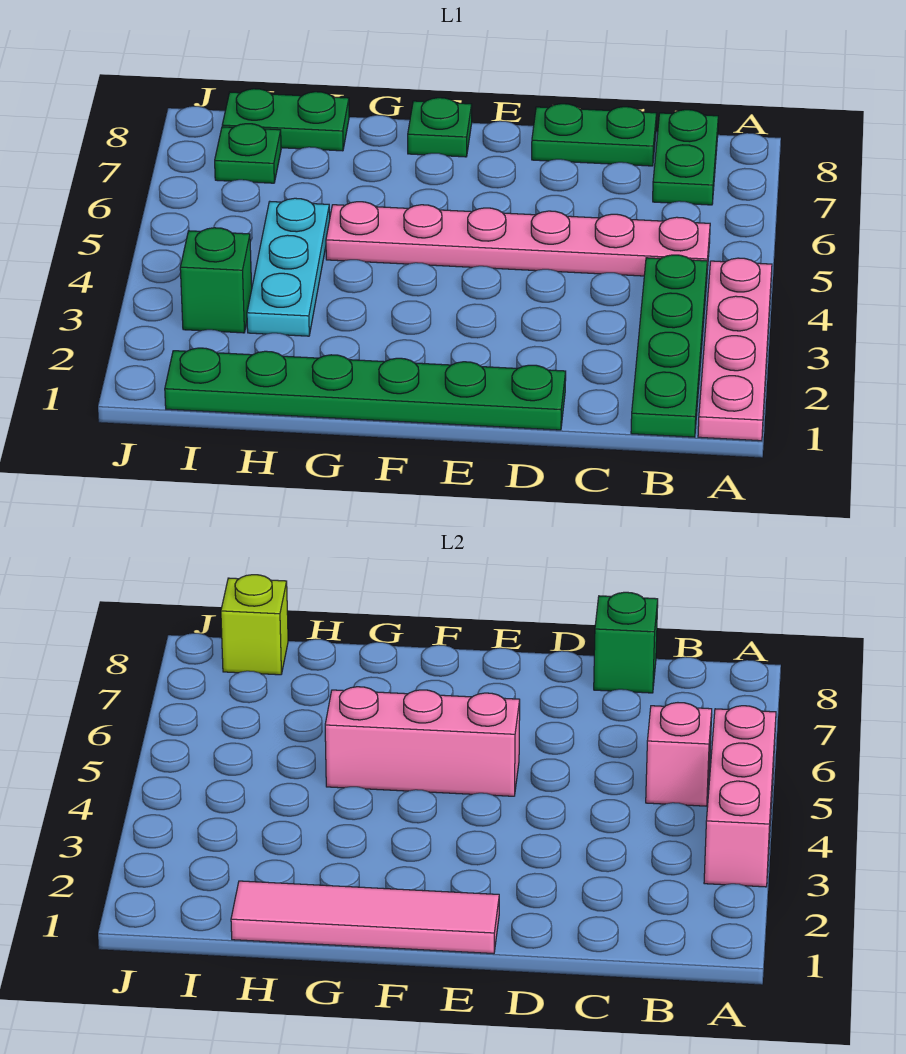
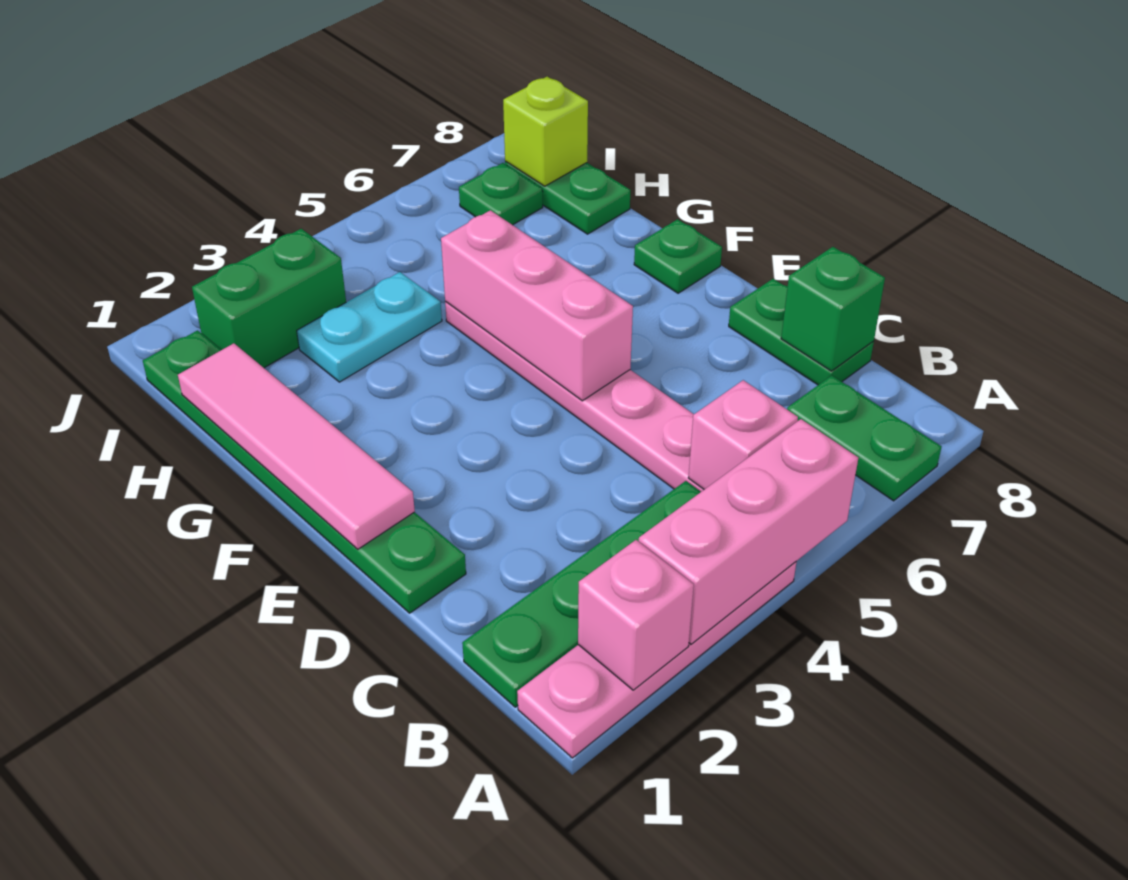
none -> pink brick A2 level 2
green plate B7:B8 level 1 -> green plate A7:B7 level 1
cyan plate H3:H5 level 1 -> cyan plate H3:H4 level 1
green brick I3 level 1 -> green brick I2:I3 level 1

